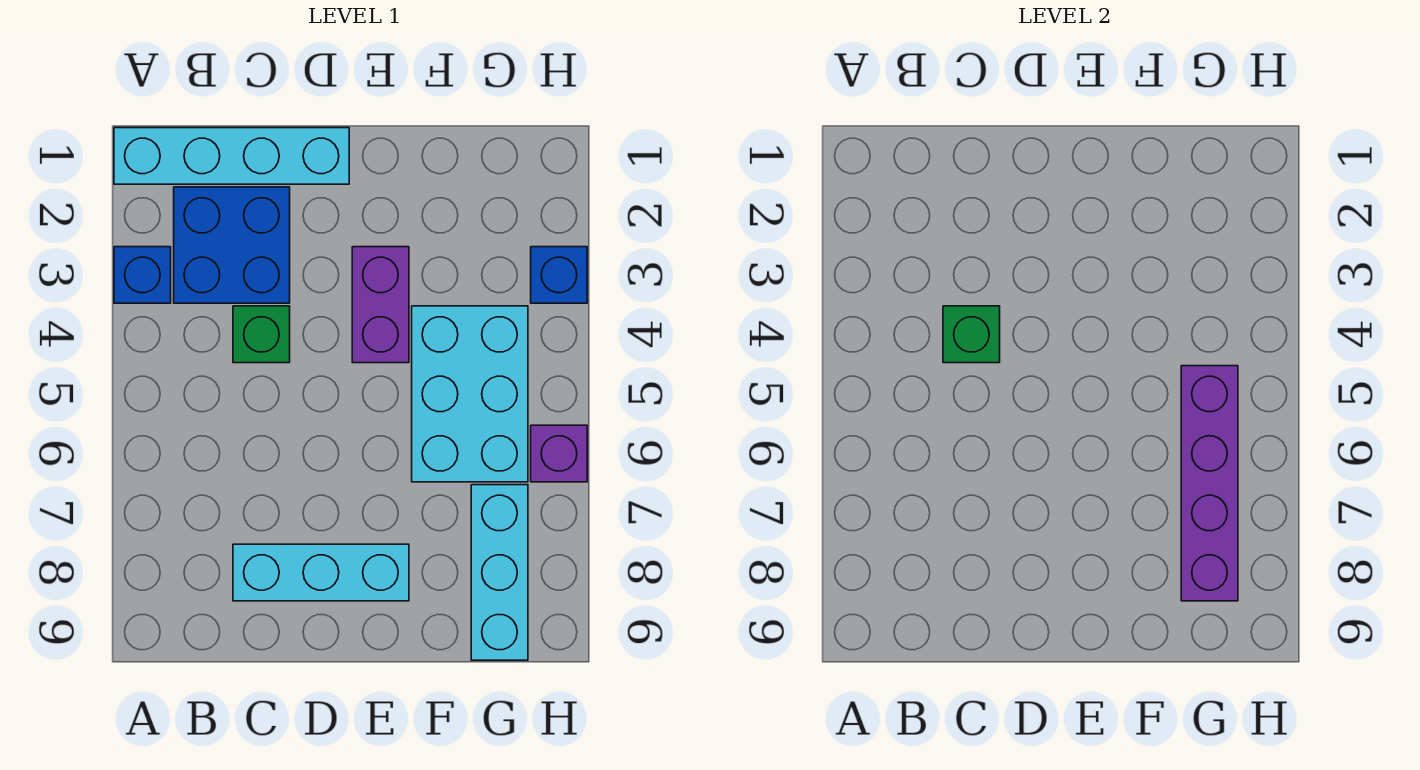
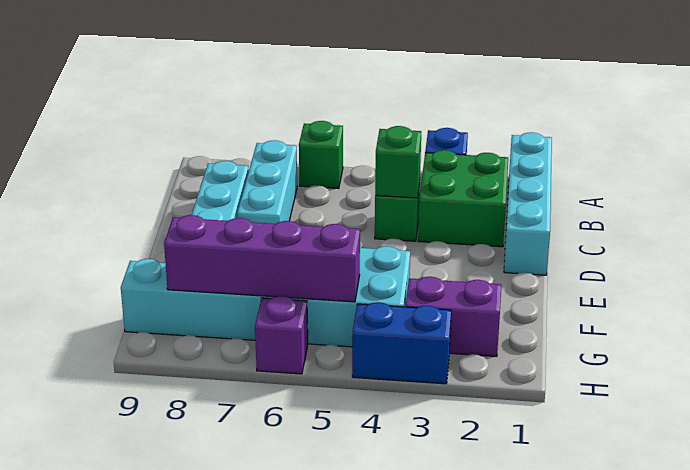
none -> green brick A6 level 1
blue brick B2:C3 level 1 -> green brick B2:C3 level 1
none -> cyan brick B7:D7 level 1
purple brick E3:E4 level 1 -> purple brick G2:G3 level 1
blue brick H3 level 1 -> blue brick H3:H4 level 1

